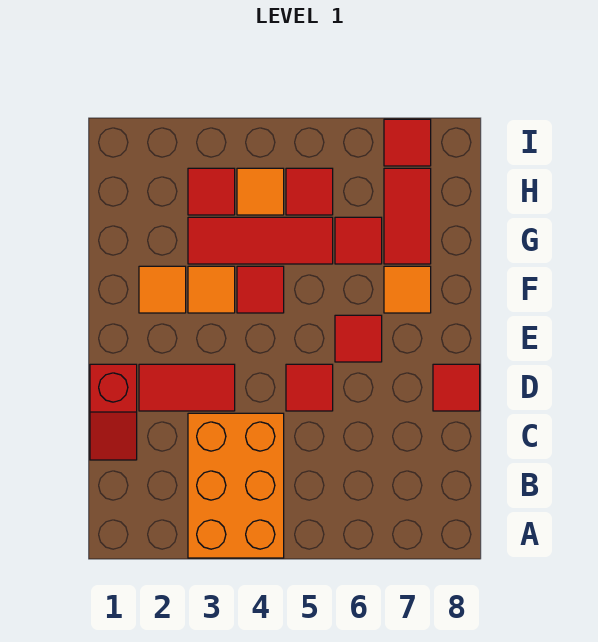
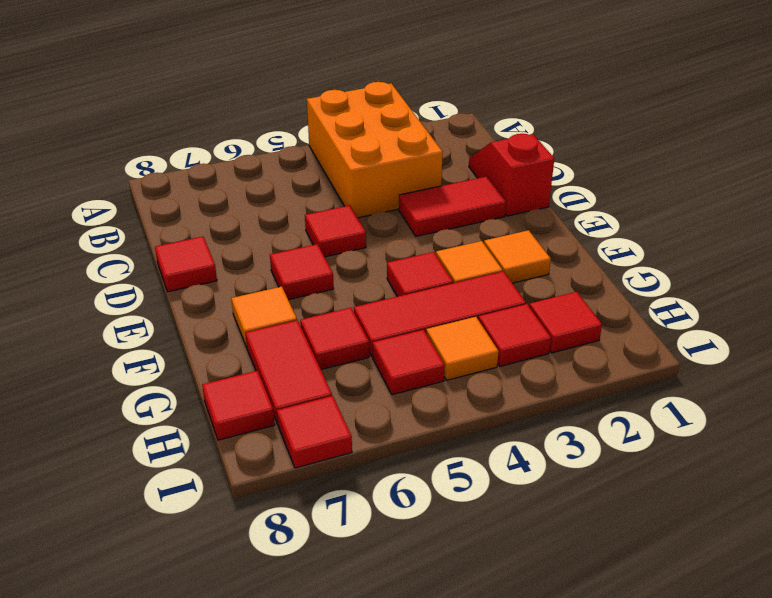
none -> red tile H2 level 1
none -> red tile H8 level 1

